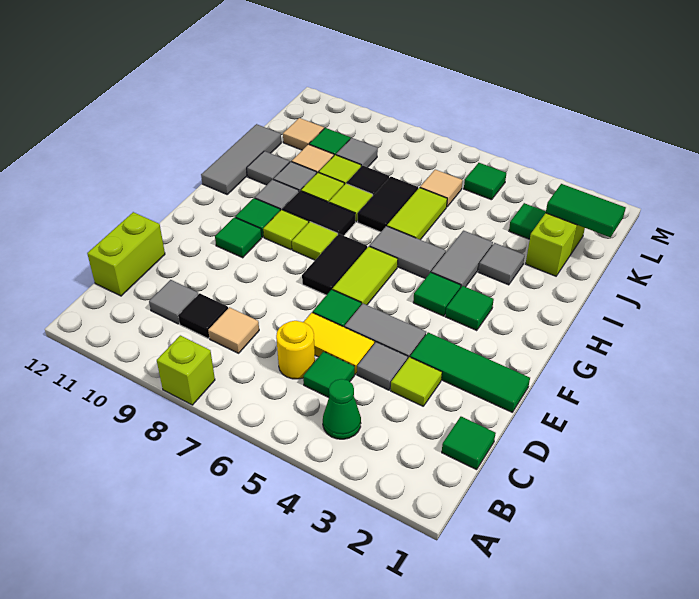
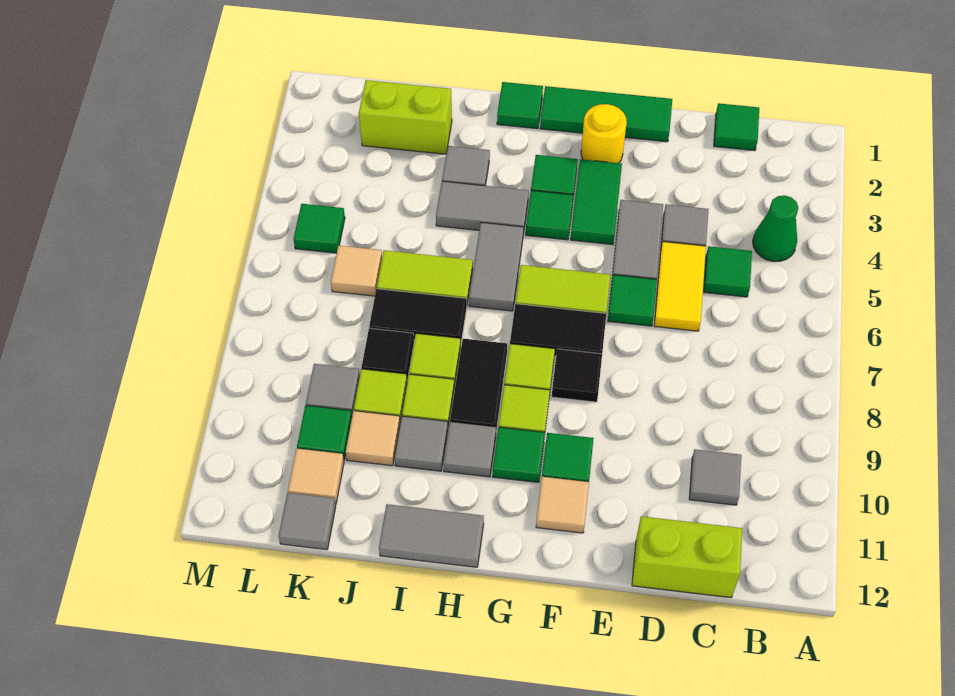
lime brick A8 level 1 -> none
yellow round brick C6 level 1 -> yellow round brick F2 level 1
tan tile C8 level 1 -> tan tile F11 level 1
black tile C9 level 1 -> black tile F8 level 1
lime tile D3 level 1 -> none
green tile E1:E3 level 1 -> green tile E1:G1 level 1
grey tile H12:J12 level 1 -> grey tile H12:I12 level 1
grey tile I11 level 1 -> grey tile K12 level 1
green tile K1:K2 level 2 -> green tile F3:F4 level 1
green tile K3 level 1 -> green tile H1 level 1

